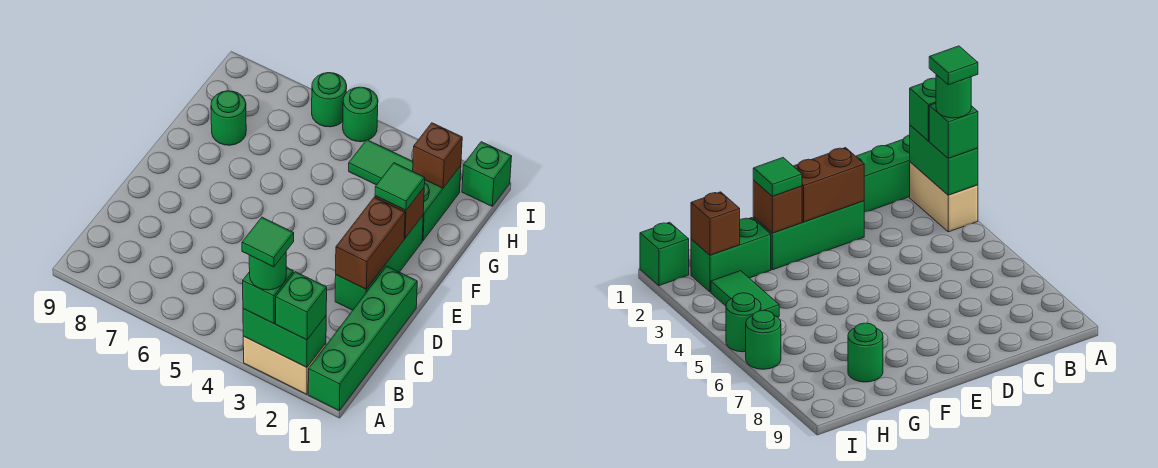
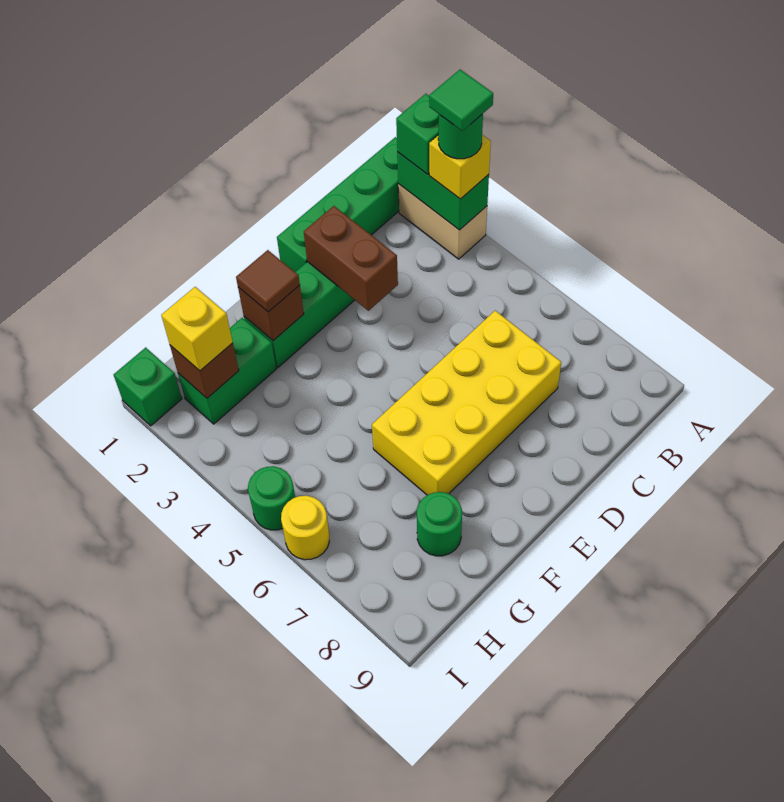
green brick A3 level 3 -> yellow brick A3 level 3
none -> yellow brick C6:F7 level 1
brown brick D2:E2 level 2 -> brown brick D2:D3 level 2
green tile F2 level 3 -> brown tile F2 level 3
none -> yellow brick H2 level 3
green tile H3:H4 level 1 -> none
green round brick I6 level 1 -> yellow round brick I6 level 1

